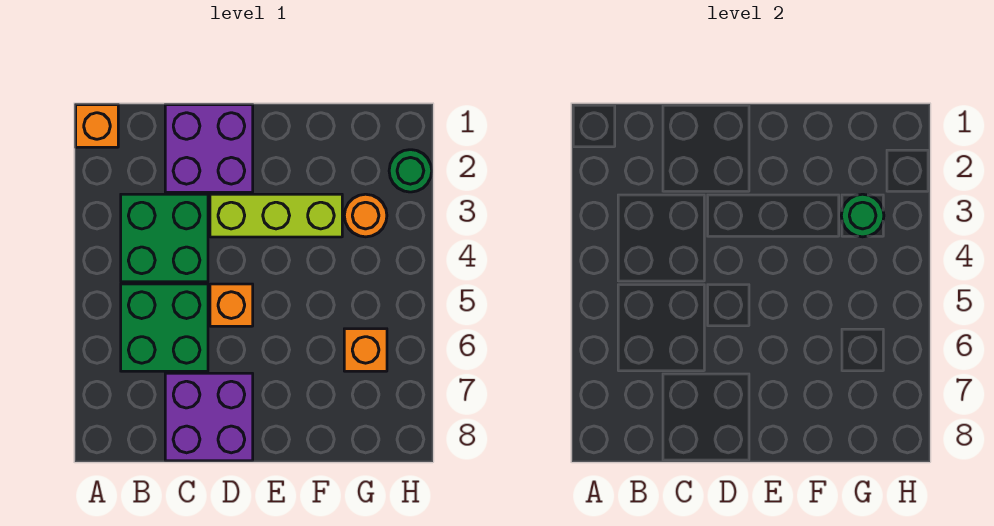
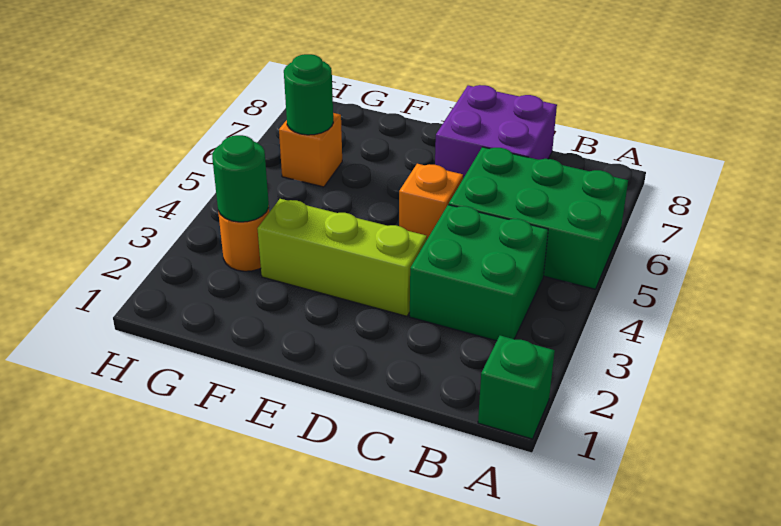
orange brick A1 level 1 -> green brick A1 level 1
green brick B5:C6 level 1 -> green brick A5:C6 level 1
purple brick C1:D2 level 1 -> none
green round brick H2 level 1 -> green round brick G6 level 2

